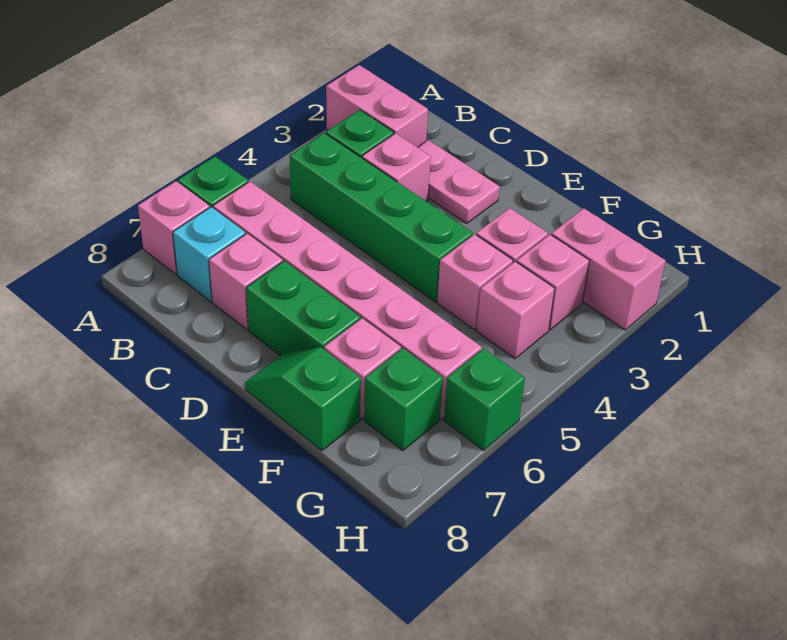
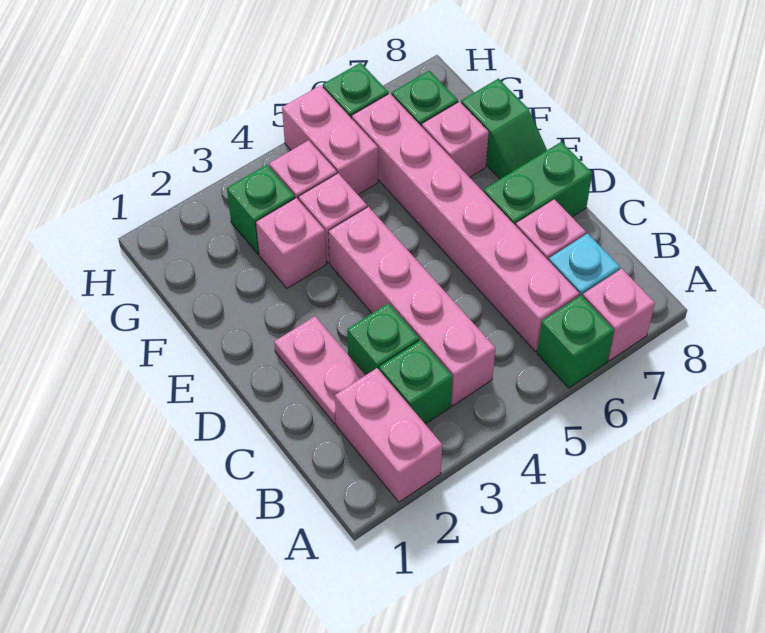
green brick B4:E4 level 1 -> pink brick B4:E4 level 1
pink brick C3 level 1 -> green brick C3 level 1
green brick D7:E7 level 1 -> green brick D7:D8 level 1
pink brick G2:H2 level 1 -> pink brick G5:H5 level 1
pink brick G3 level 1 -> green brick G3 level 1

